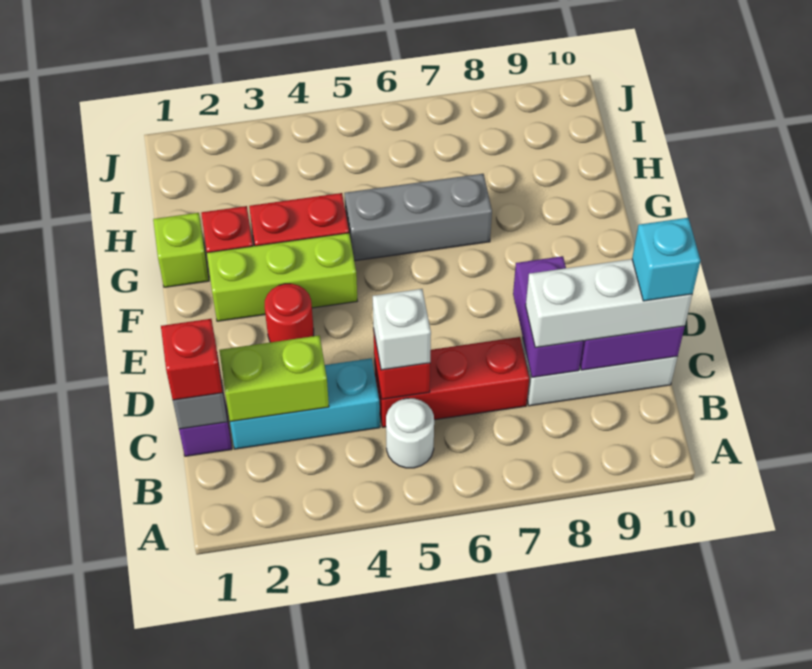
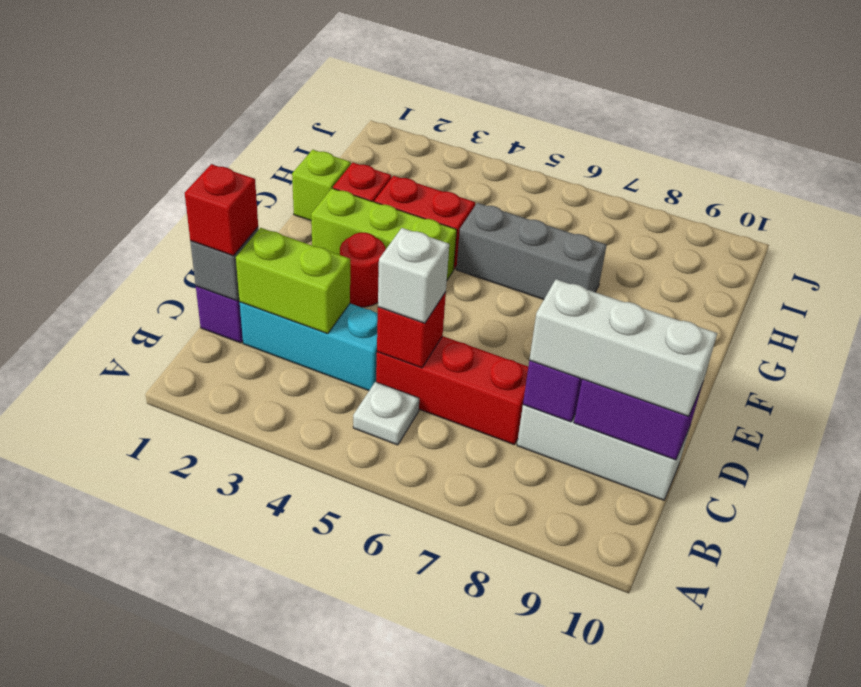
white round brick B5 level 1 -> white plate B5 level 1
cyan brick C10 level 4 -> none

